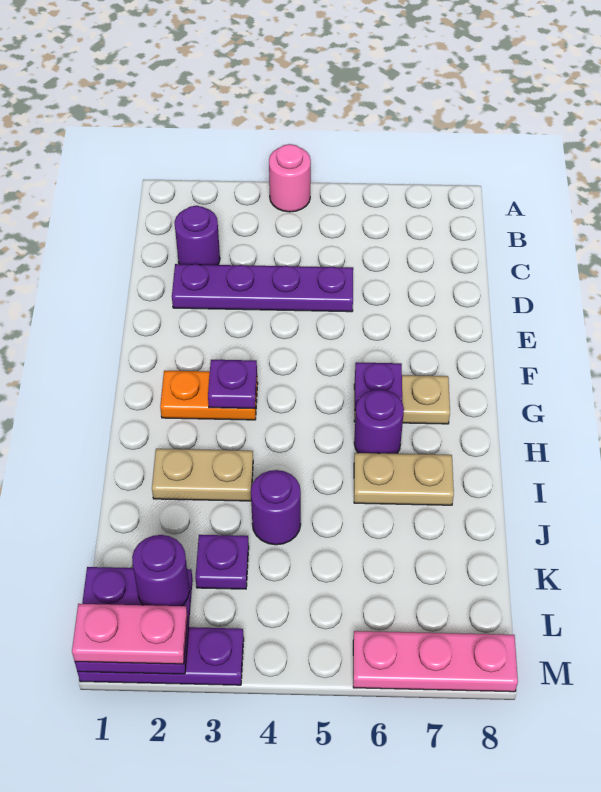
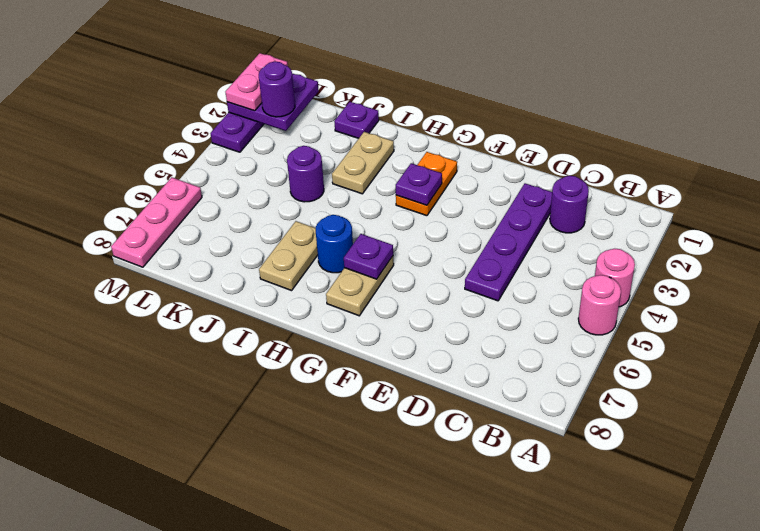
none -> pink round brick A5 level 1
purple round brick H6 level 1 -> blue round brick H6 level 1
purple plate K3 level 1 -> purple plate J1 level 1

